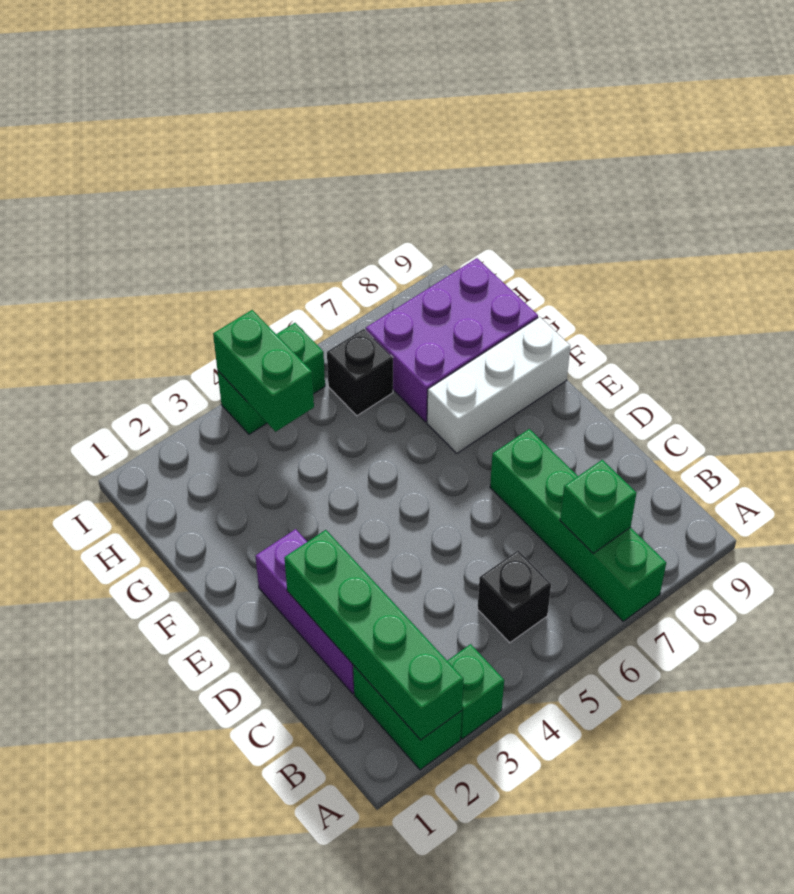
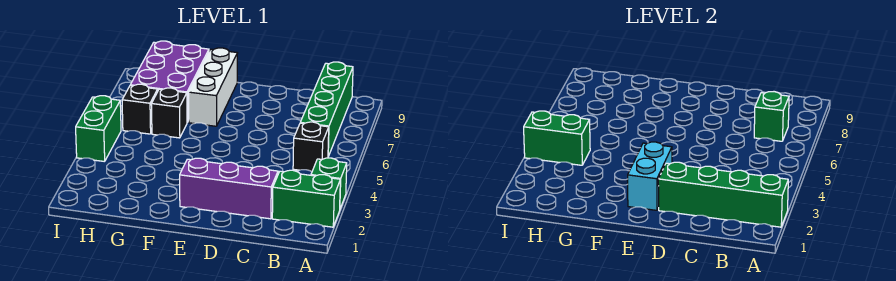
green brick A7:D7 level 1 -> green brick B6:B9 level 1
none -> cyan brick E2:E3 level 2
none -> black brick G6 level 1

